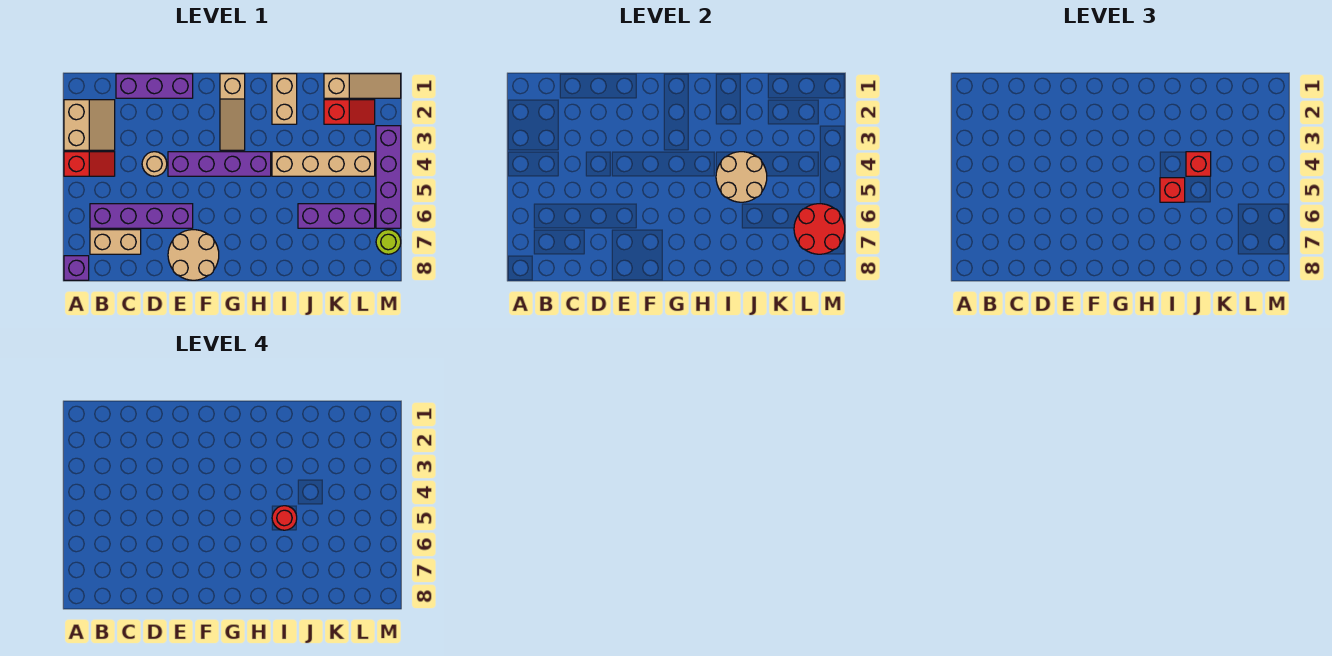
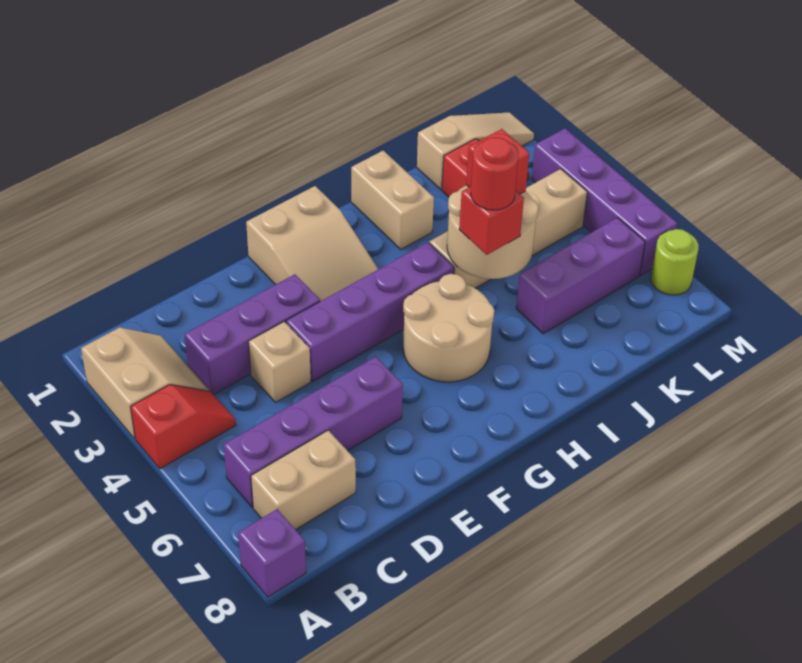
purple brick C1:E1 level 1 -> purple brick C3:E3 level 1
tan round brick D4 level 1 -> tan brick D4 level 1
tan round brick E7:F8 level 1 -> tan round brick G5:H6 level 1
tan slope G1:G3 level 1 top 1 -> tan slope F1:G3 level 1 top 1
red round brick L6:M7 level 2 -> none

